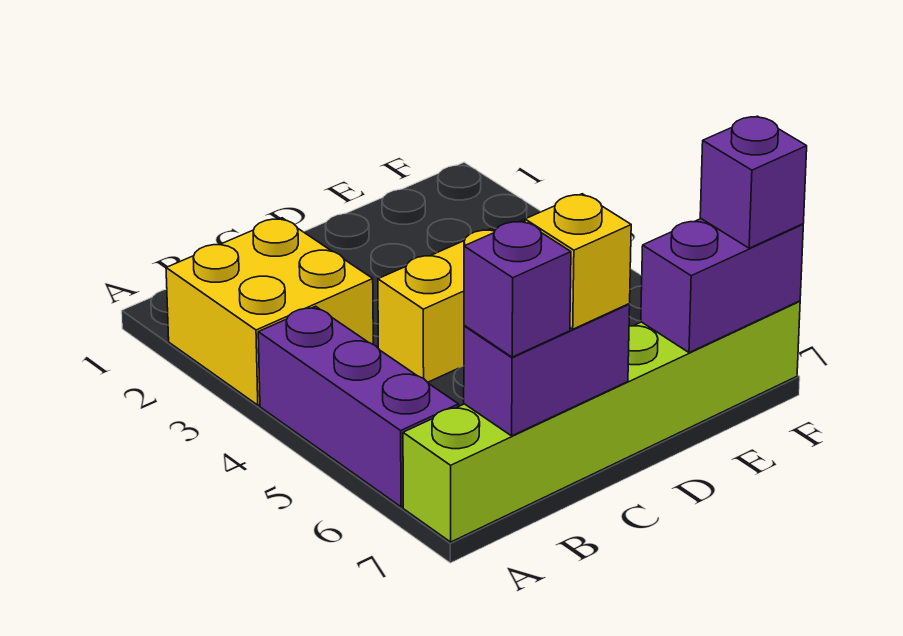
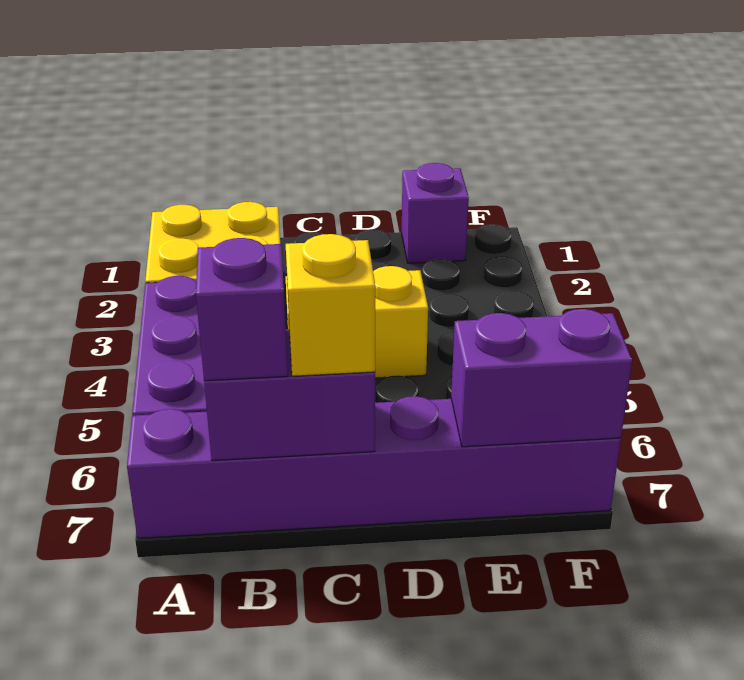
lime brick A7:F7 level 1 -> purple brick A7:F7 level 1
purple brick F7 level 3 -> purple brick E1 level 1

